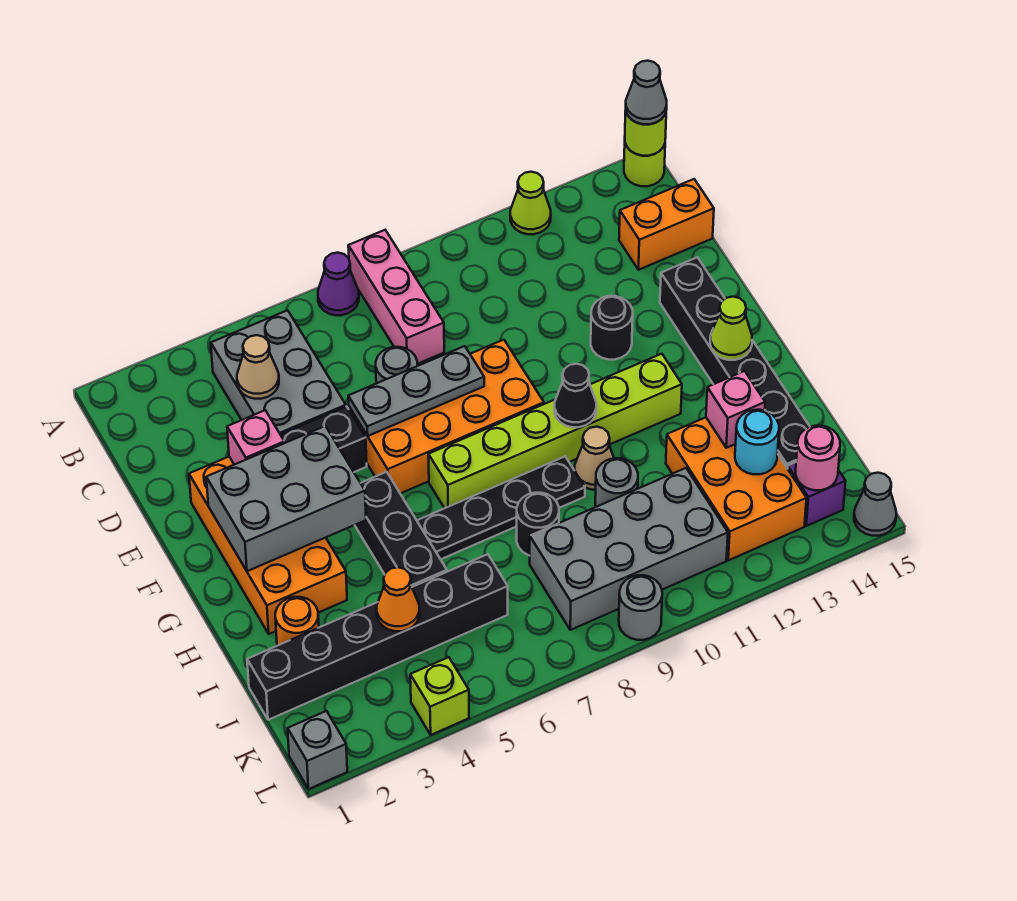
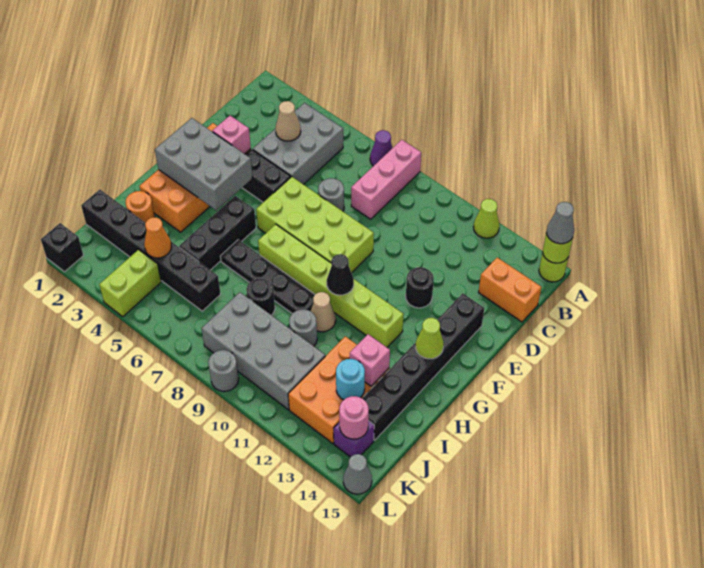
orange brick E6:F9 level 1 -> lime brick E6:F9 level 1
grey plate E6:E8 level 2 -> none
grey brick L1 level 1 -> black brick L1 level 1
lime brick L4 level 1 -> lime brick K4:L4 level 1

